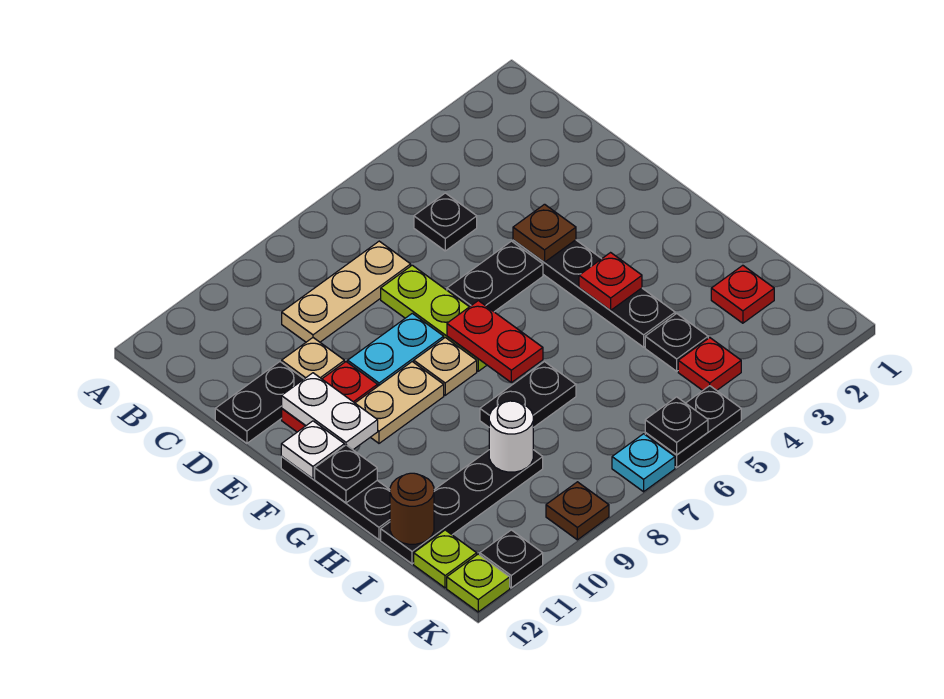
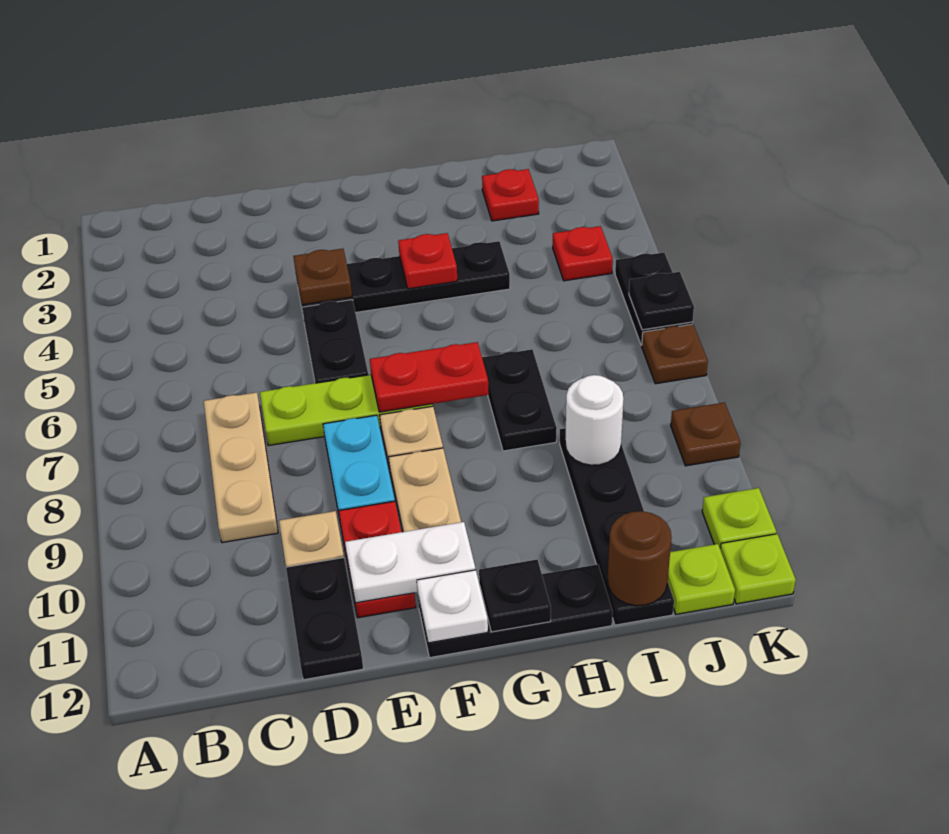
black plate C5 level 1 -> none
black plate I4 level 1 -> none
cyan plate K7 level 1 -> brown plate K7 level 1
black plate K11 level 1 -> lime plate K11 level 1

